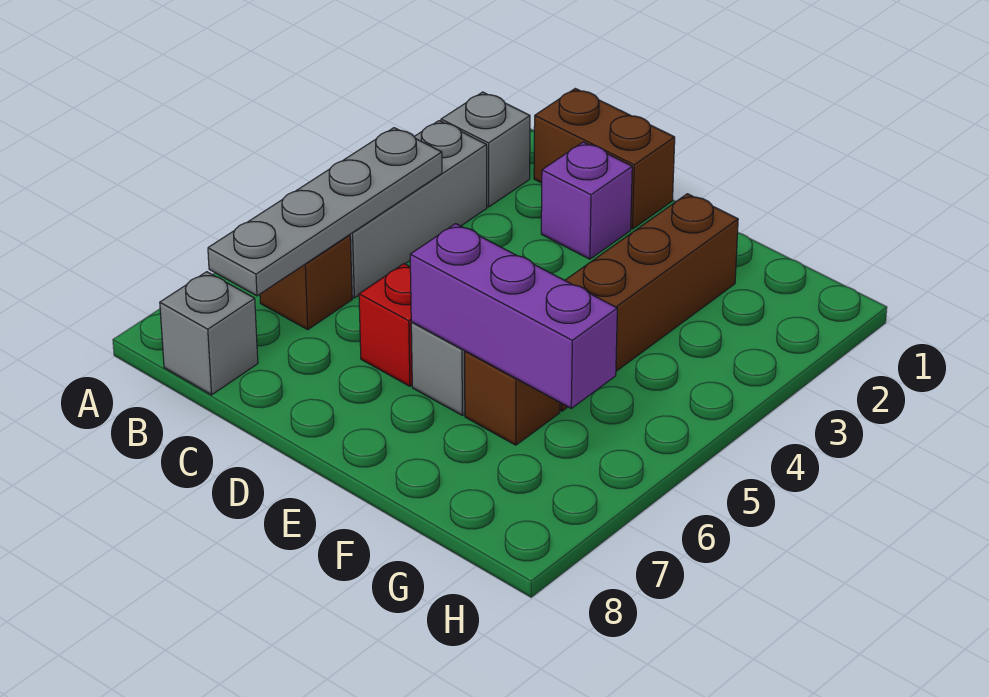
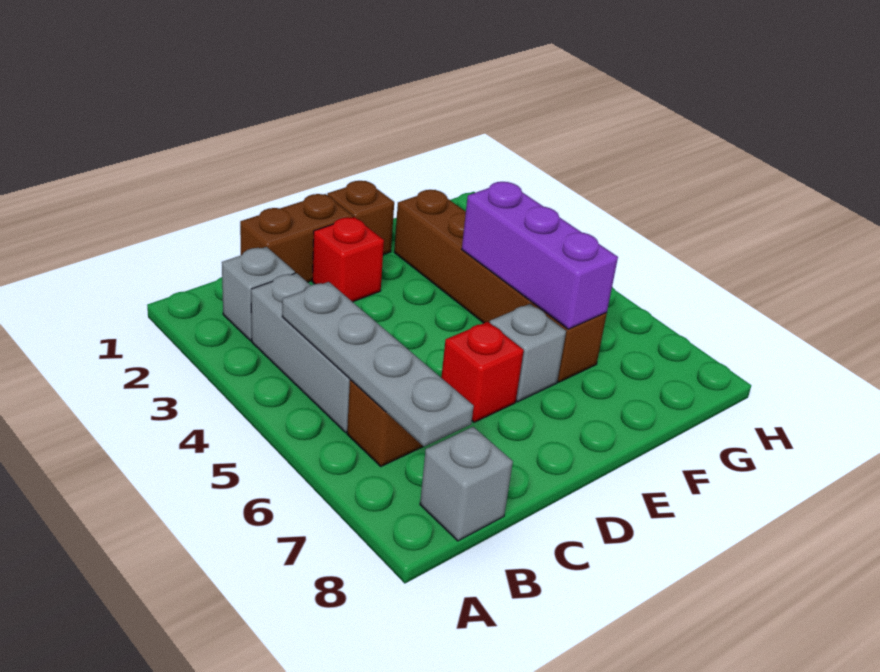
purple brick D2 level 1 -> red brick D2 level 1
none -> brown brick E1 level 1
purple brick E6:G6 level 2 -> purple brick F4:F6 level 2

